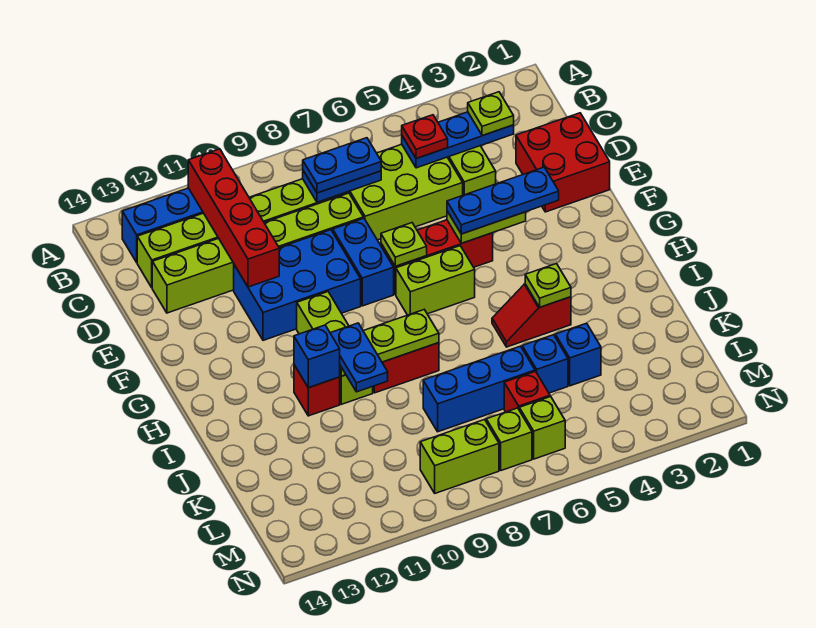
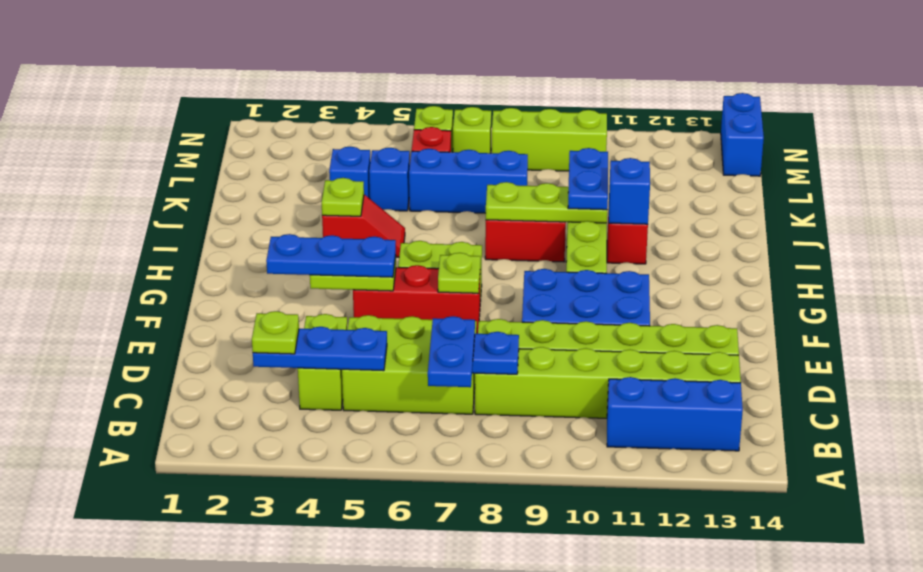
red brick B11:E11 level 2 -> none
red plate C5 level 3 -> none
blue plate C7:C8 level 3 -> blue plate B7:C7 level 3
red brick D1:E2 level 1 -> none
blue brick E8:F8 level 1 -> blue brick M14:N14 level 1
lime brick M8:M9 level 1 -> lime brick M8:M10 level 1

